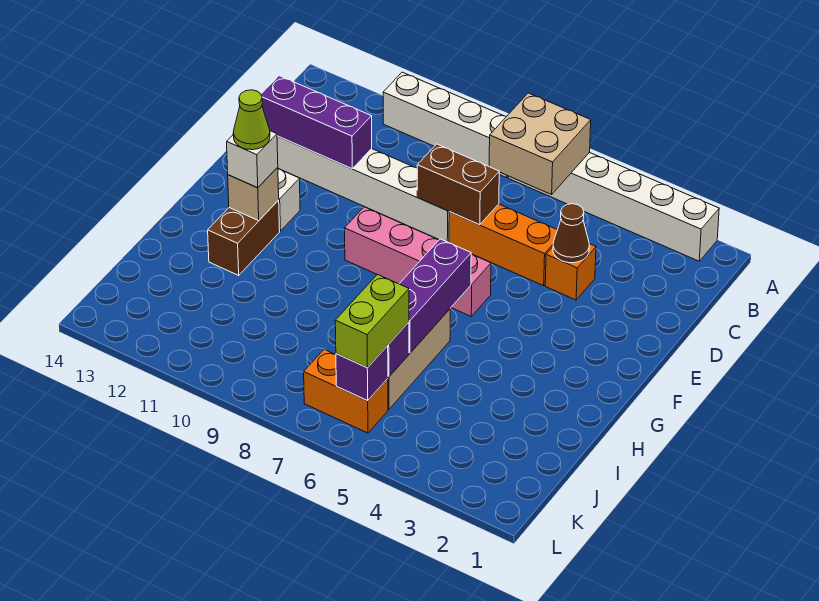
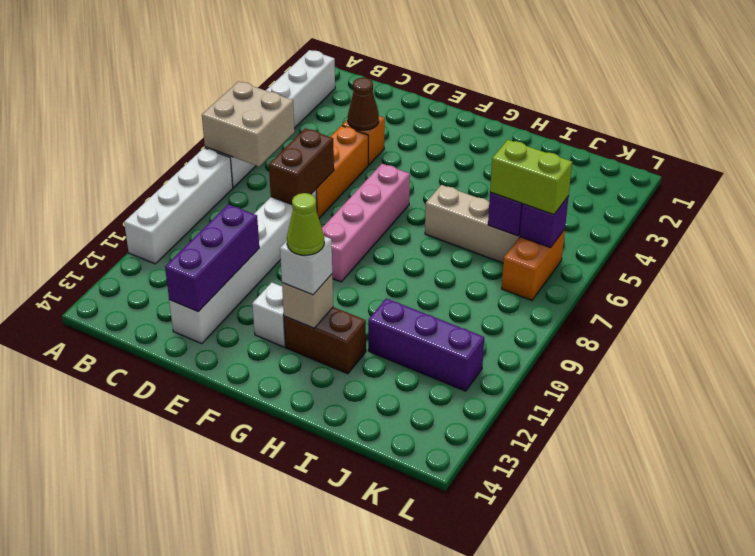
purple brick G6:I6 level 2 -> purple brick I11:K11 level 1

